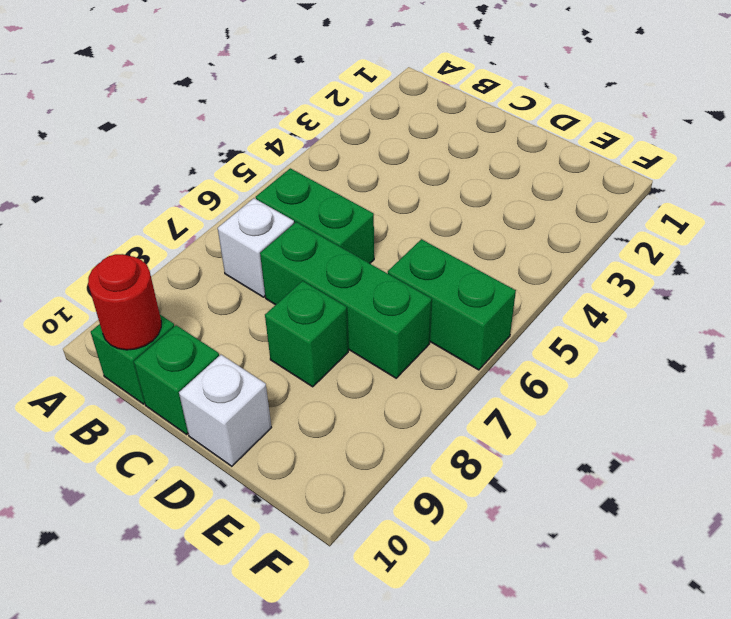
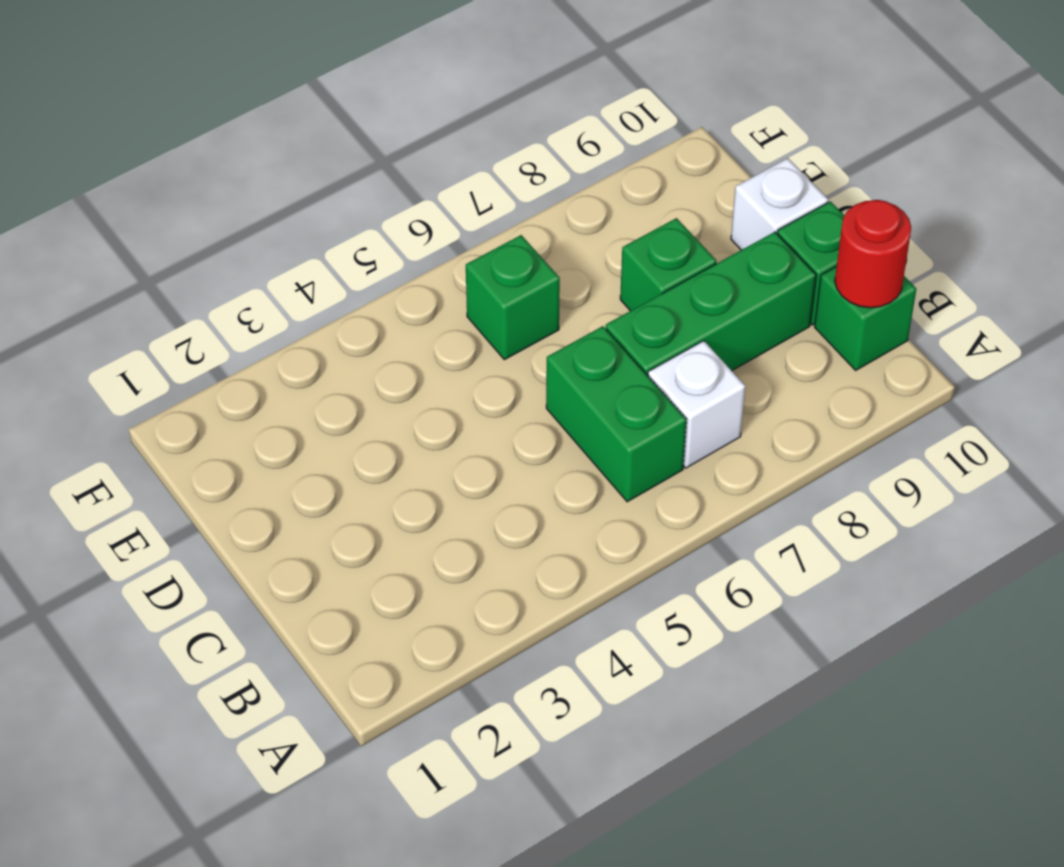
green brick C7:E7 level 1 -> green brick C7:C9 level 1
green brick E6:F6 level 1 -> green brick E6 level 1

